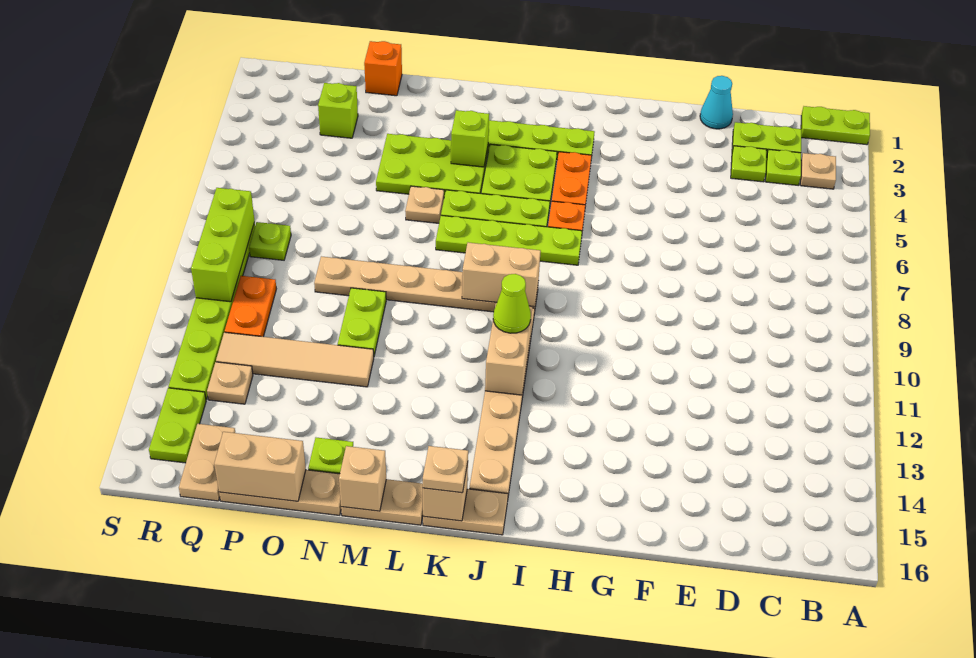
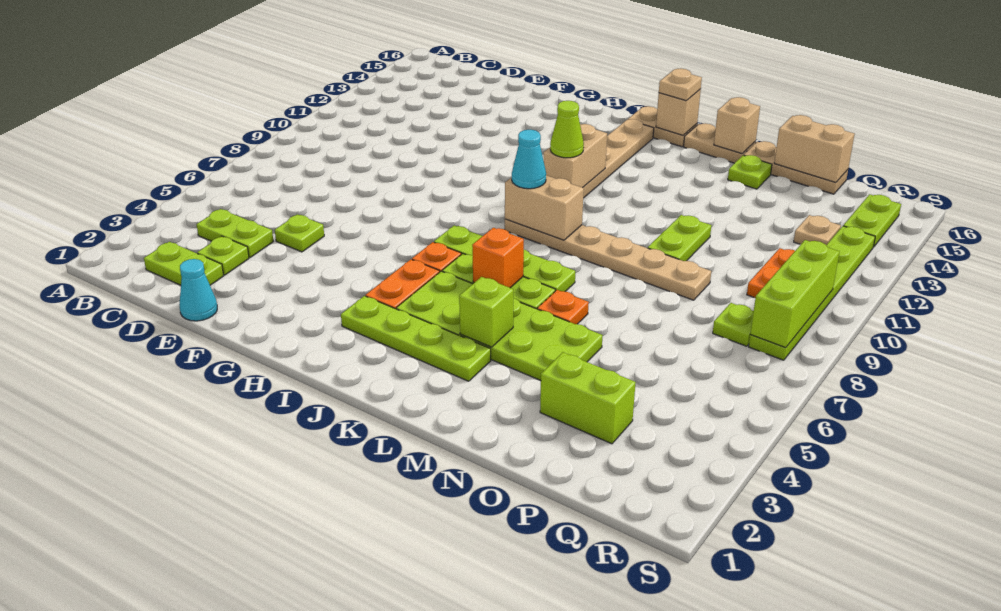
lime plate A1:B1 level 1 -> lime plate C4:D4 level 1
tan plate B3 level 1 -> none
lime plate C3 level 1 -> lime plate E5 level 1
none -> cyan cone J9 level 3
tan plate M6 level 1 -> orange plate M6 level 1
tan tile N12:Q12 level 1 -> none
orange brick O1 level 1 -> orange brick K6 level 2
lime brick P3 level 1 -> lime brick O3:P3 level 1
tan plate Q15:Q16 level 1 -> none

